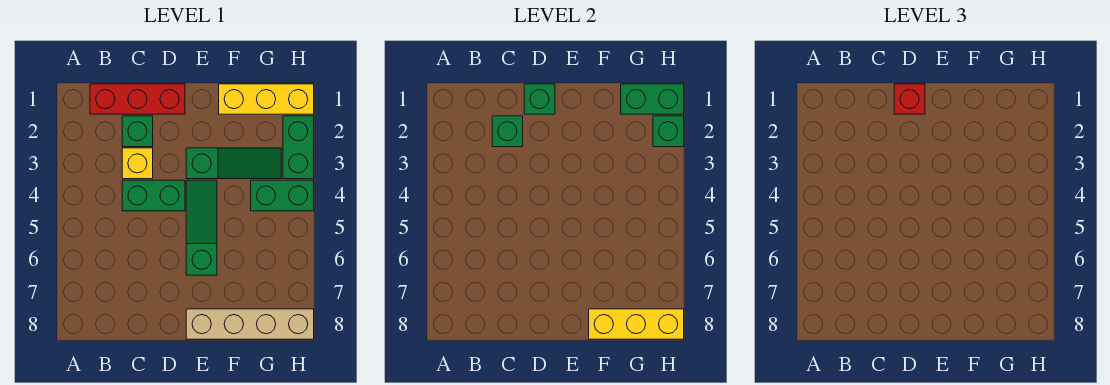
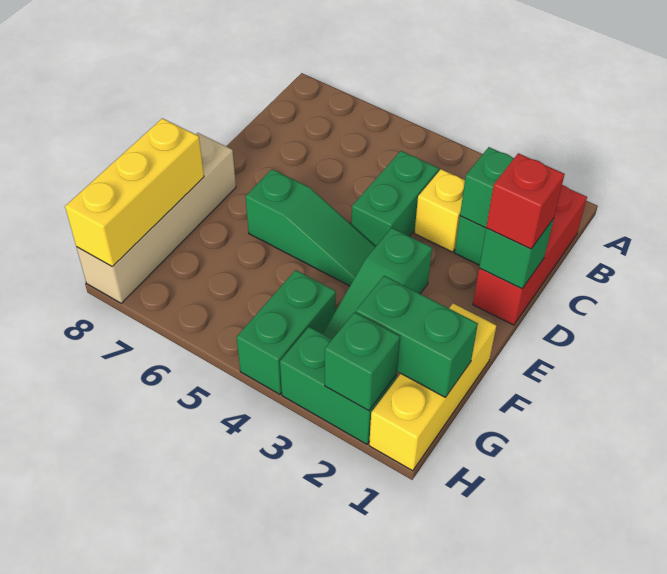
green brick G1:H1 level 2 -> green brick G1:G2 level 2

